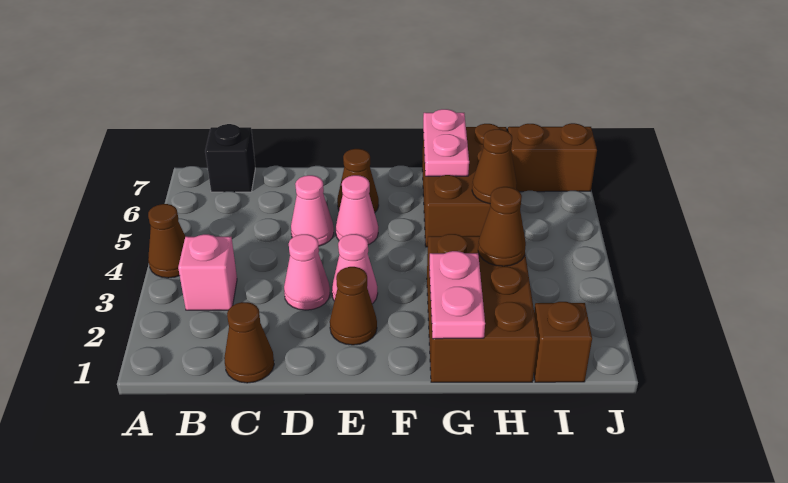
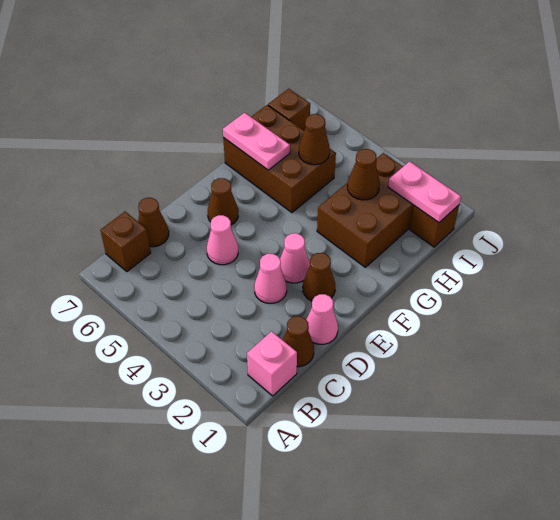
brown cone A4 level 1 -> brown cone C7 level 1
pink brick B3 level 1 -> pink brick B1 level 1
black brick B7 level 1 -> brown brick B7 level 1
pink cone E5 level 1 -> pink cone D1 level 1
brown brick G1:H3 level 1 -> brown brick G2:I3 level 1
pink plate G1:G2 level 2 -> pink plate I1:I2 level 2
brown brick I7:J7 level 1 -> brown brick I7 level 1

